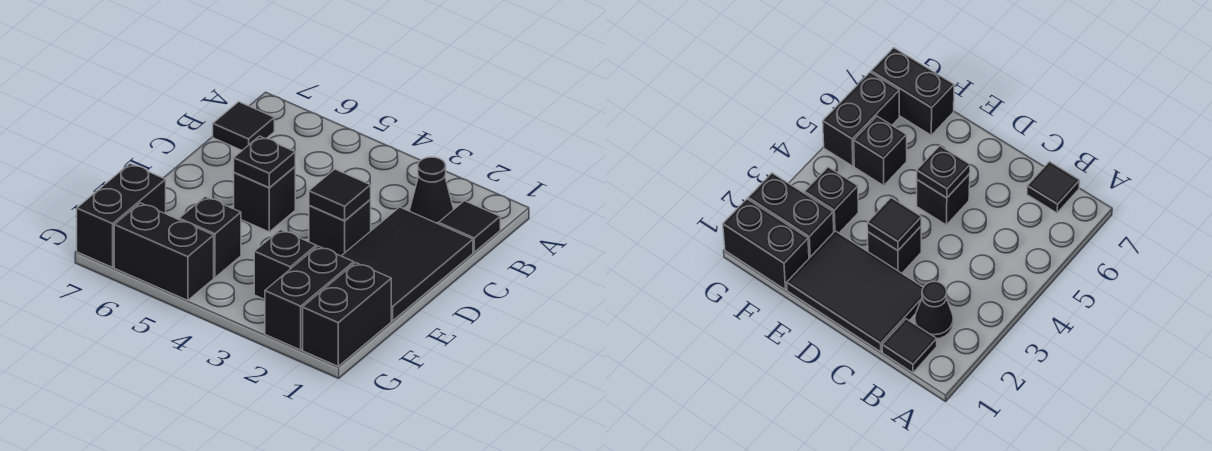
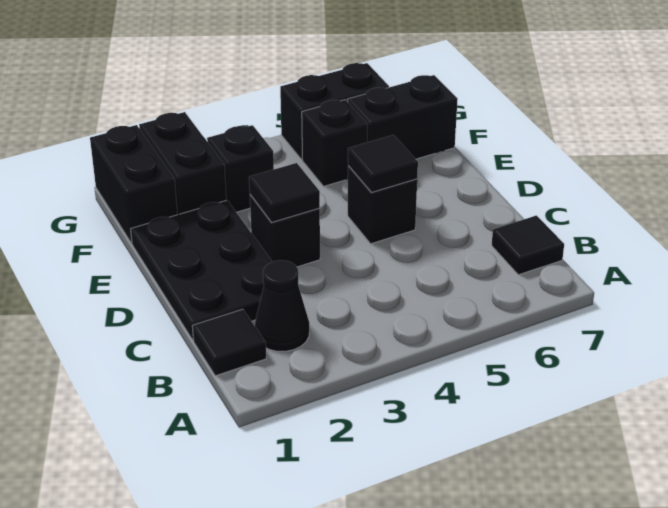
black tile C1:E2 level 1 -> black plate C1:E2 level 1
black plate D5 level 2 -> black tile D5 level 2
black brick F7:G7 level 1 -> black brick F6:F7 level 1

